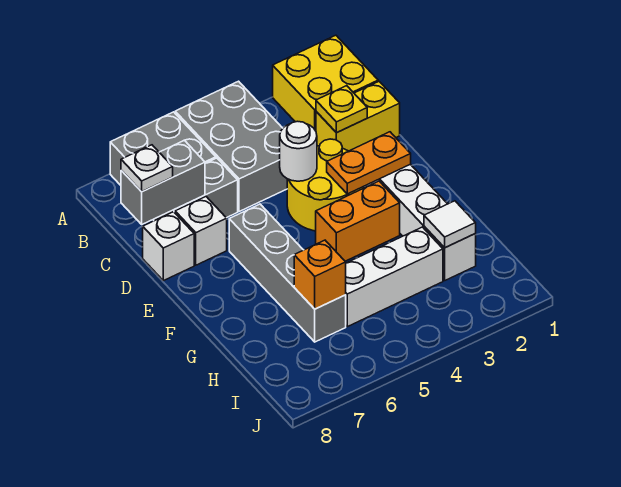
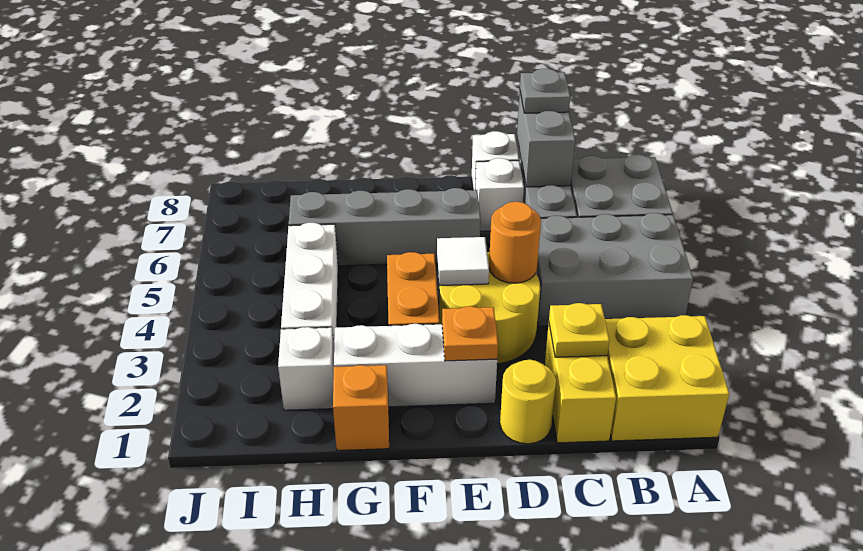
white plate C8 level 3 -> grey plate C8 level 3
none -> yellow round brick D1 level 1
white round brick D4 level 2 -> orange round brick D4 level 2
orange plate E2:E3 level 2 -> orange plate E2 level 2
white tile H2 level 2 -> white tile E4 level 2
orange brick H6 level 2 -> orange brick G1 level 1

